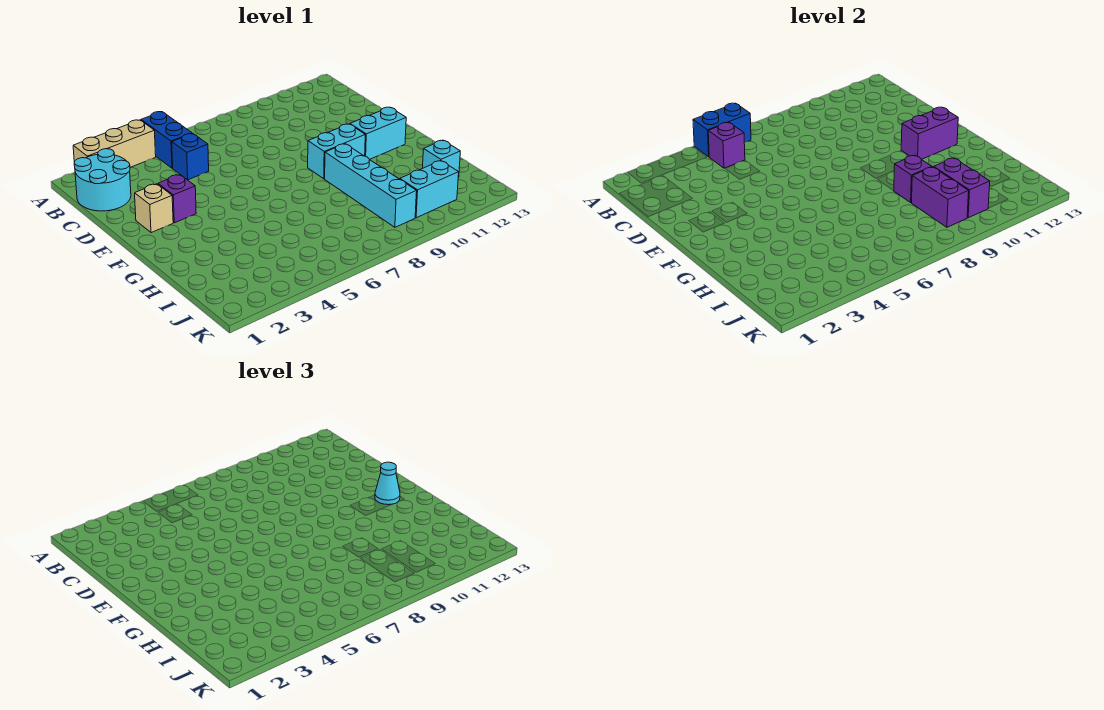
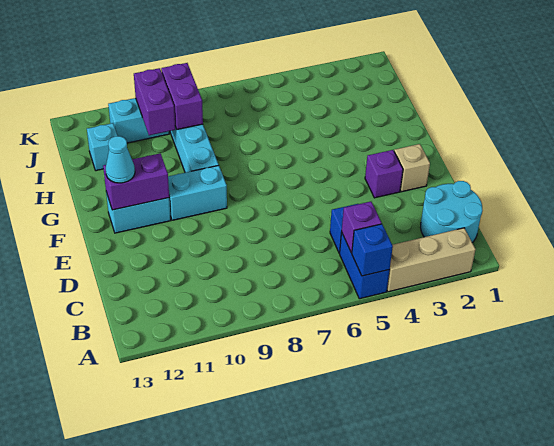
blue brick A5:A6 level 2 -> blue brick A5 level 2
purple brick H9 level 2 -> none

